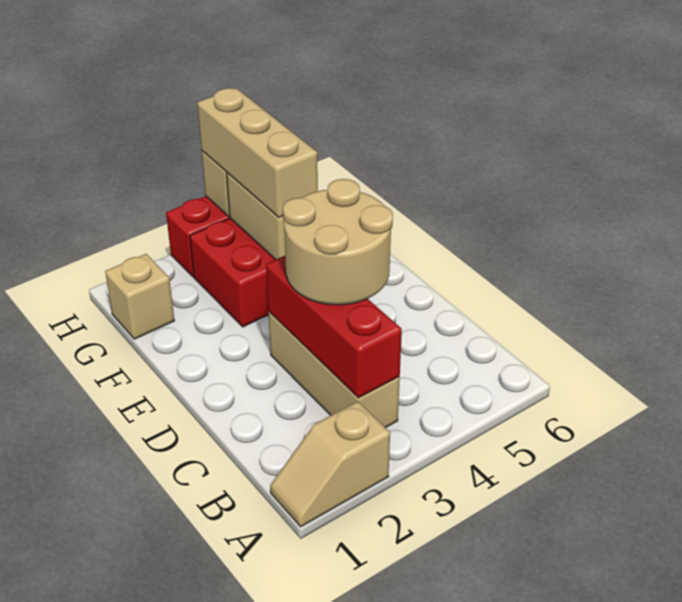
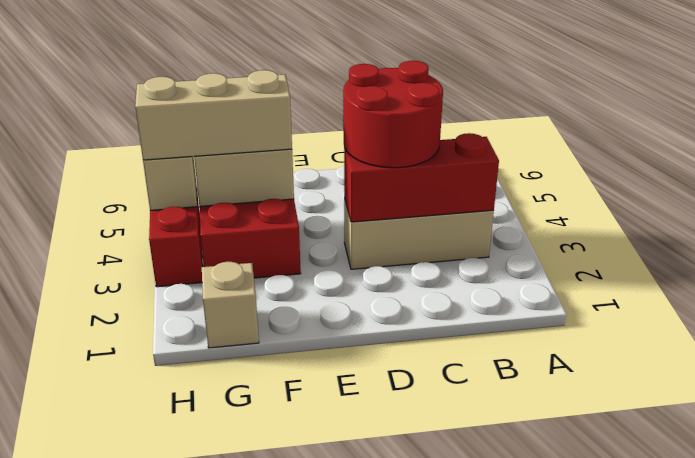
tan slope A1:A2 level 1 top 2 -> none
tan round brick C3:D4 level 3 -> red round brick C3:D4 level 3

